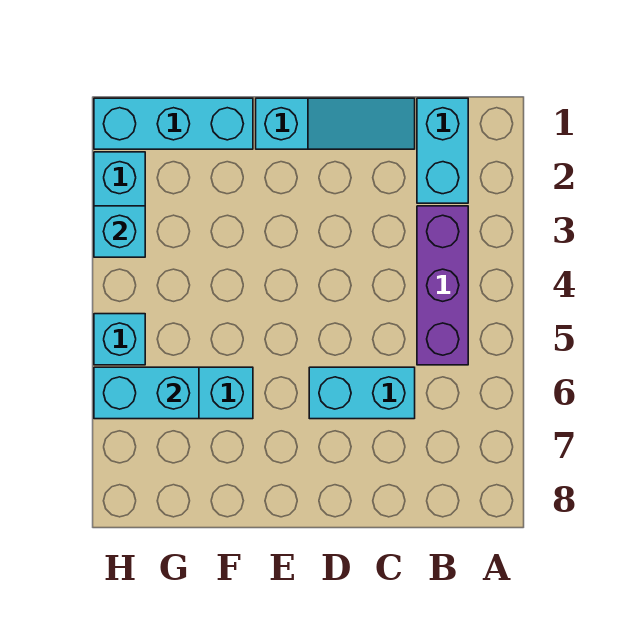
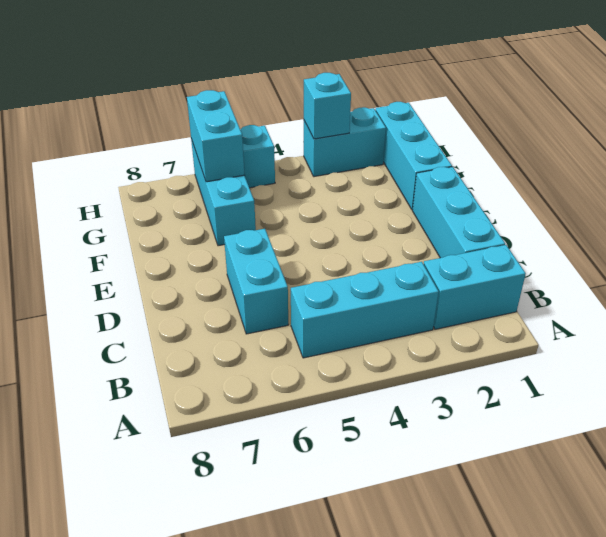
purple brick B3:B5 level 1 -> cyan brick B3:B5 level 1
cyan slope C1:E1 level 1 top E -> cyan brick C1:E1 level 1

